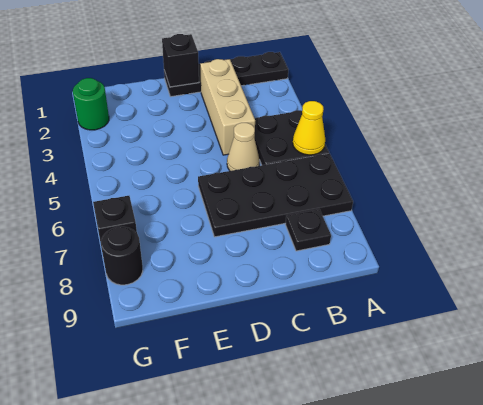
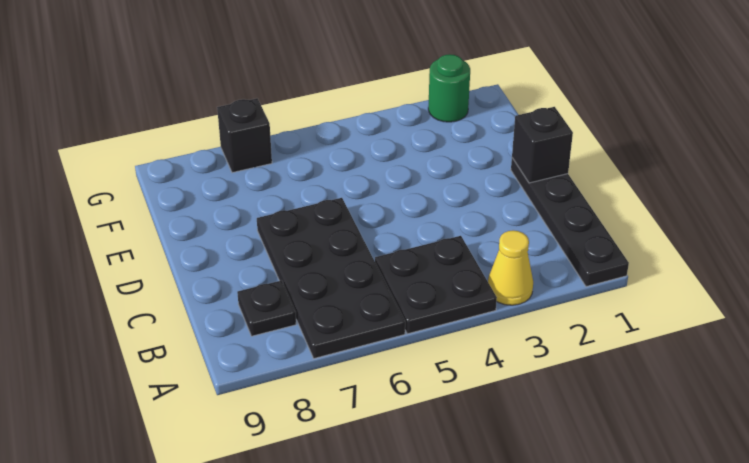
yellow cone A5 level 2 -> yellow cone A3 level 1
tan brick C2:C4 level 1 -> none
tan cone C5 level 1 -> none
black round brick G8 level 1 -> none

